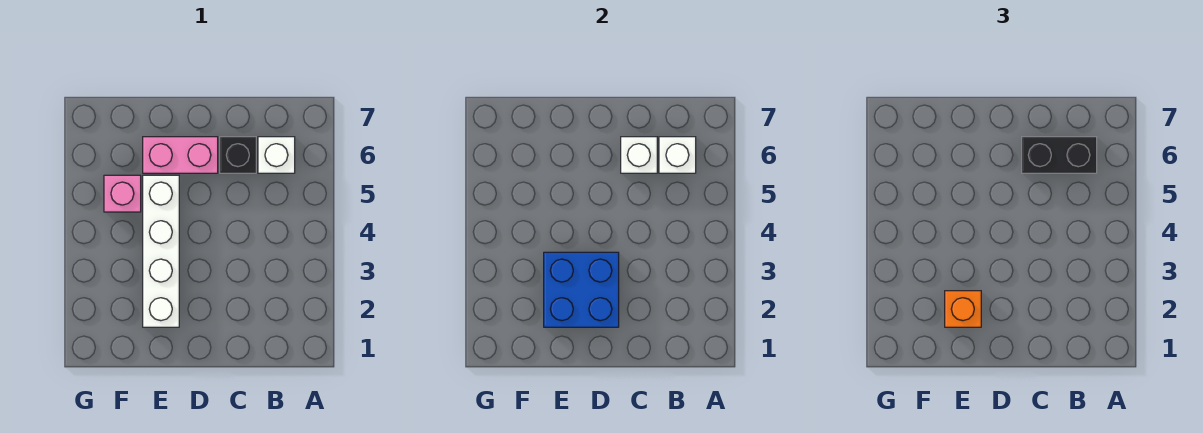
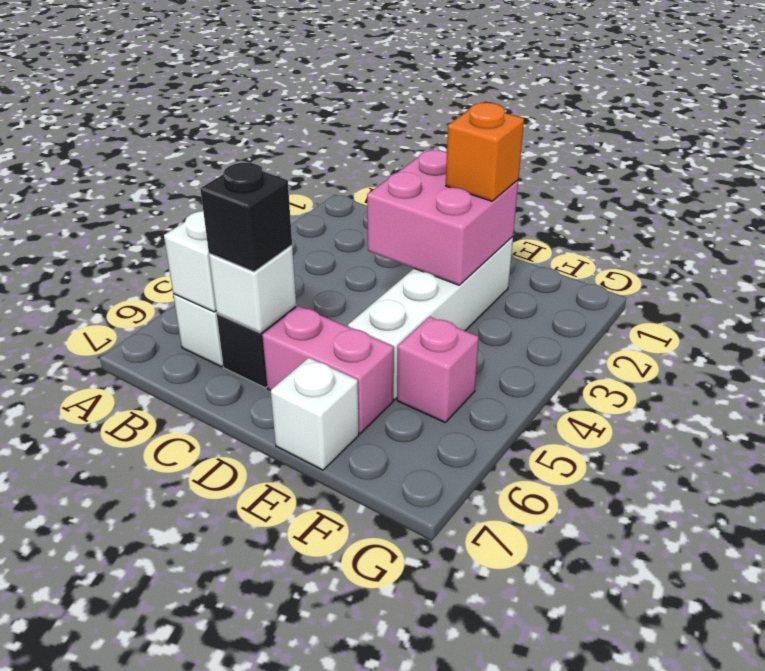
black brick B6:C6 level 3 -> black brick C6 level 3
blue brick D2:E3 level 2 -> pink brick D2:E3 level 2
none -> white brick E7 level 1

